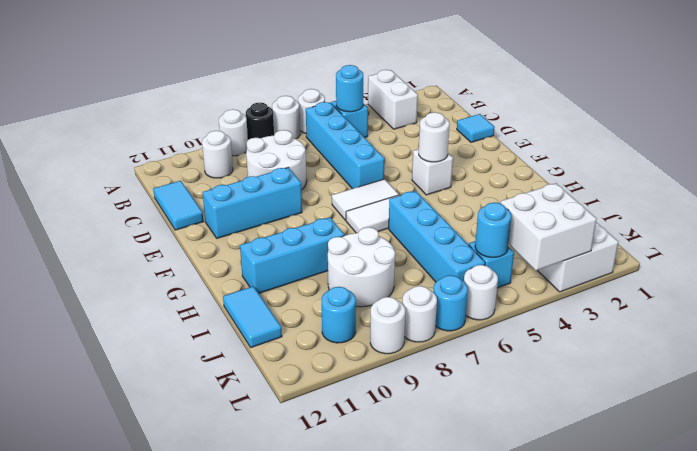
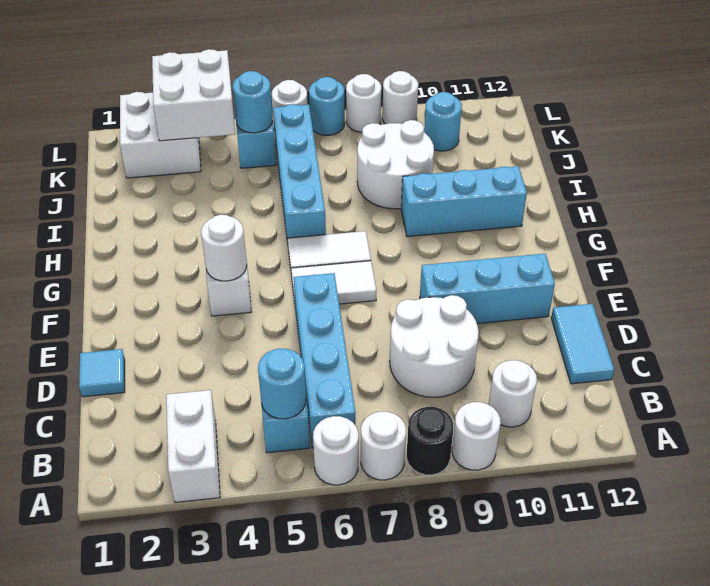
cyan tile I12:J12 level 1 -> none

